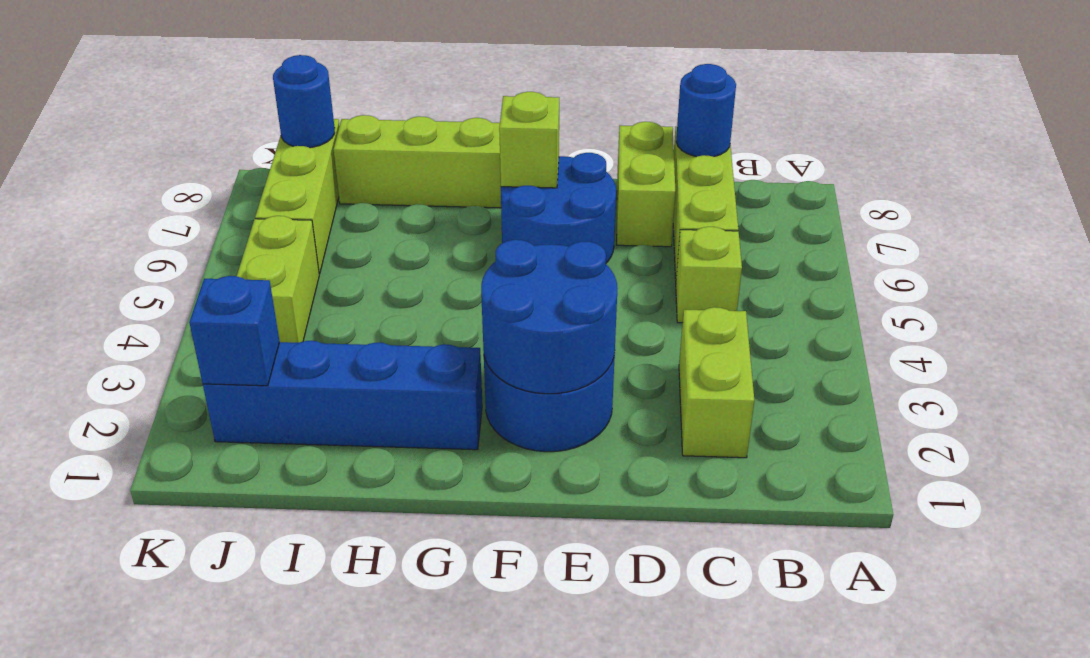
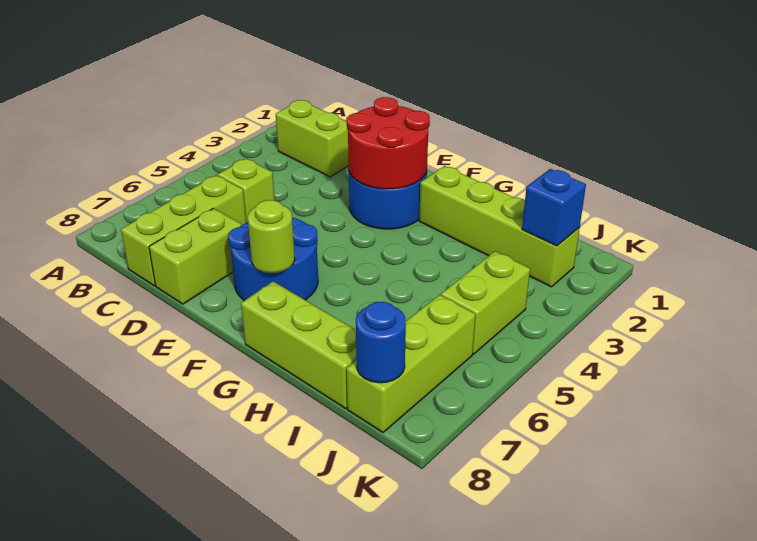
lime brick C2:C3 level 1 -> lime brick B2:C2 level 1
blue round brick C8 level 2 -> none
blue round brick E2:F3 level 2 -> red round brick E2:F3 level 2
lime brick F7 level 2 -> lime round brick F7 level 2
blue brick G2:J2 level 1 -> lime brick G2:J2 level 1

